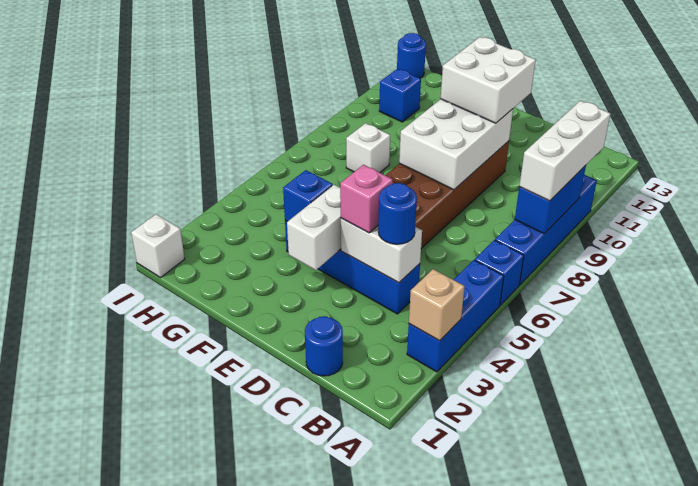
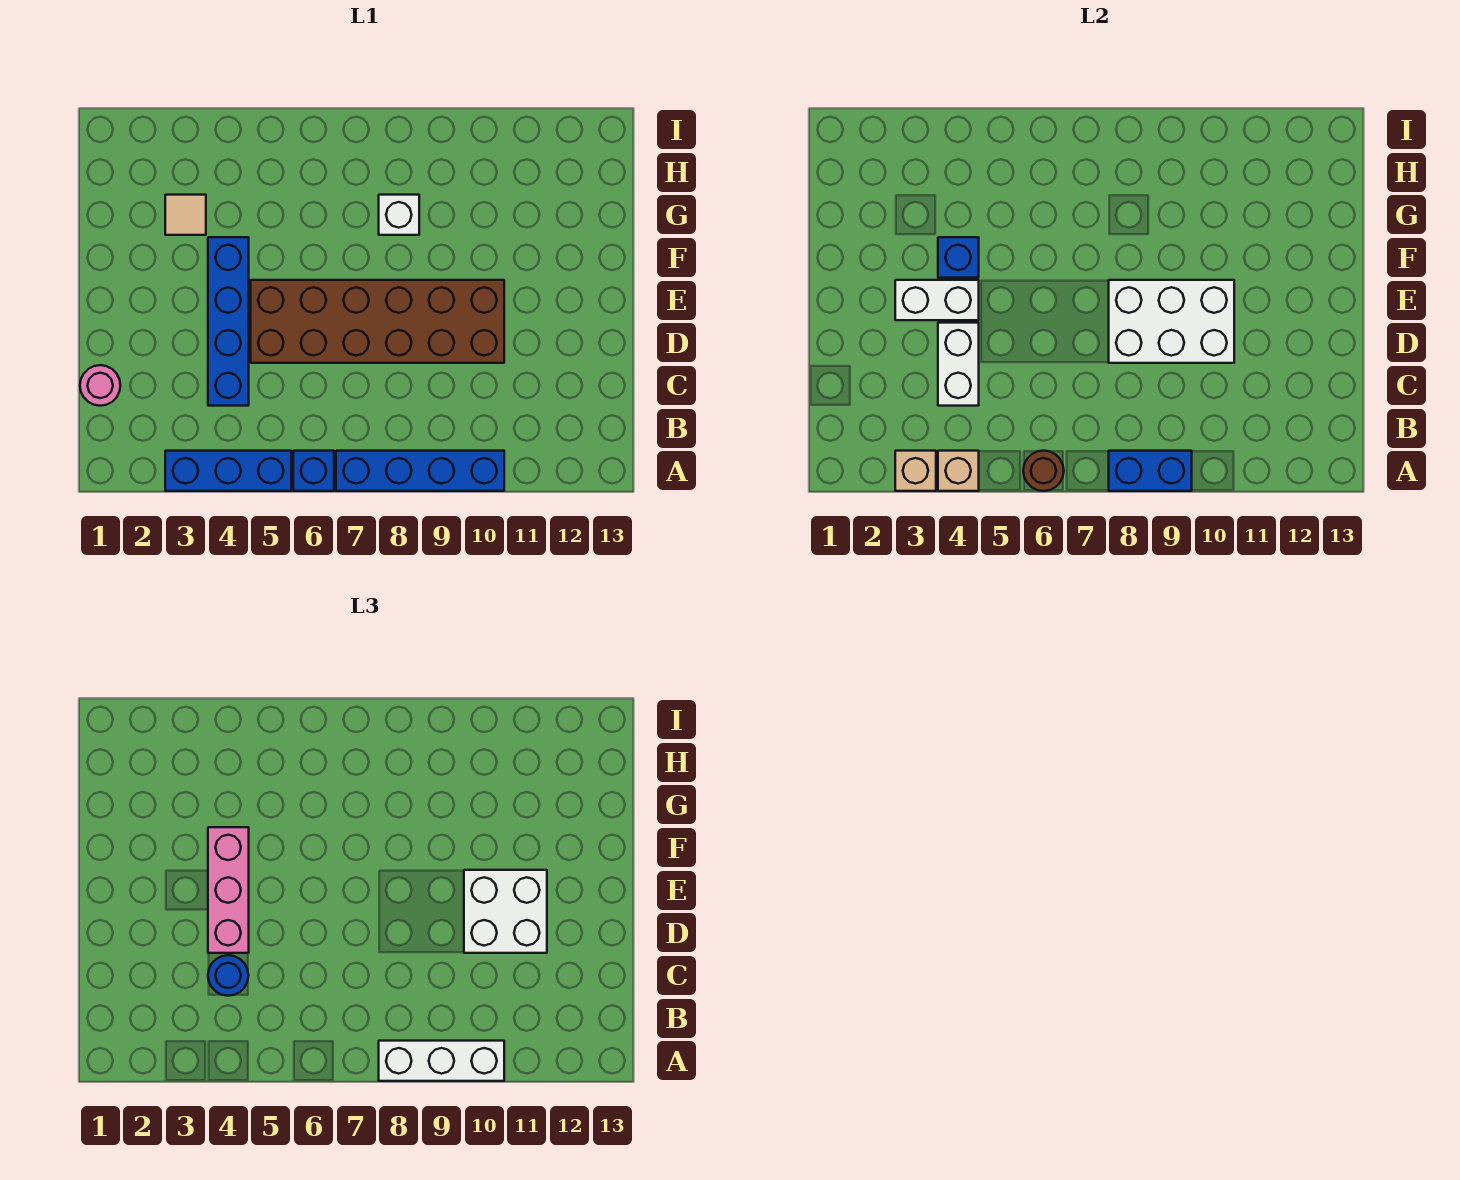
none -> tan brick A4 level 2
none -> brown round brick A6 level 2
blue round brick C1 level 1 -> pink round brick C1 level 1
pink brick D4 level 3 -> pink brick D4:F4 level 3
none -> tan tile G3 level 1
blue brick H11 level 1 -> none
white brick I1 level 1 -> none
blue round brick I13 level 1 -> none

